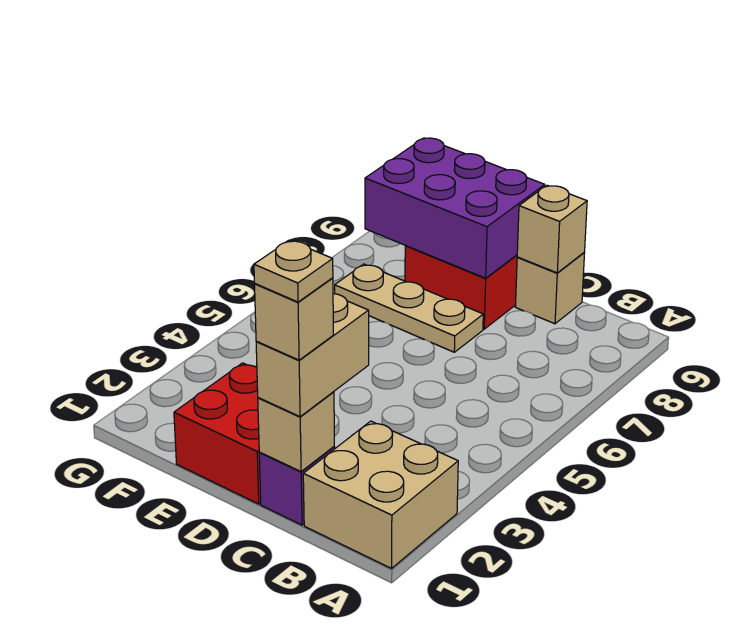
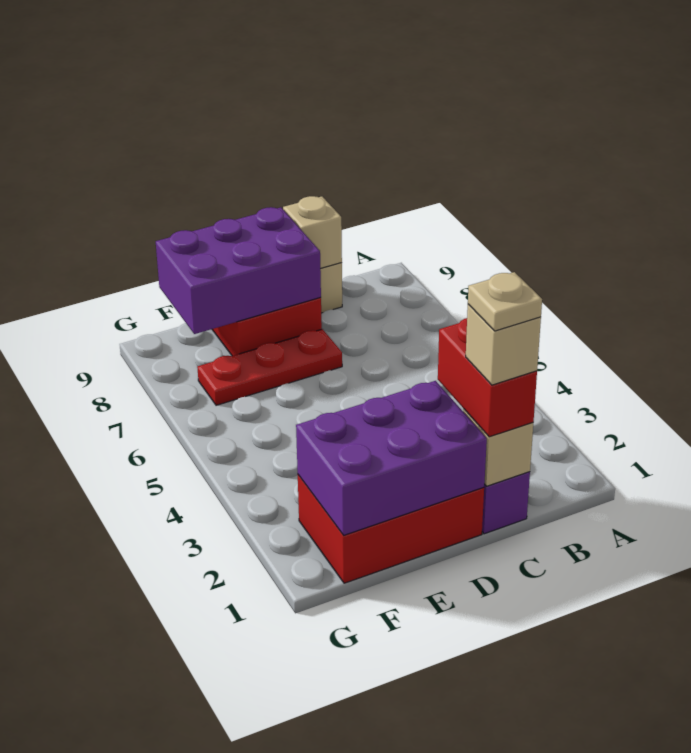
tan brick A1:B2 level 1 -> none
tan brick C1:C2 level 3 -> red brick C1:C2 level 3
red brick D1:E2 level 1 -> red brick D1:F2 level 1
none -> purple brick D1:F2 level 2
tan plate D7:F7 level 1 -> red plate D7:F7 level 1

